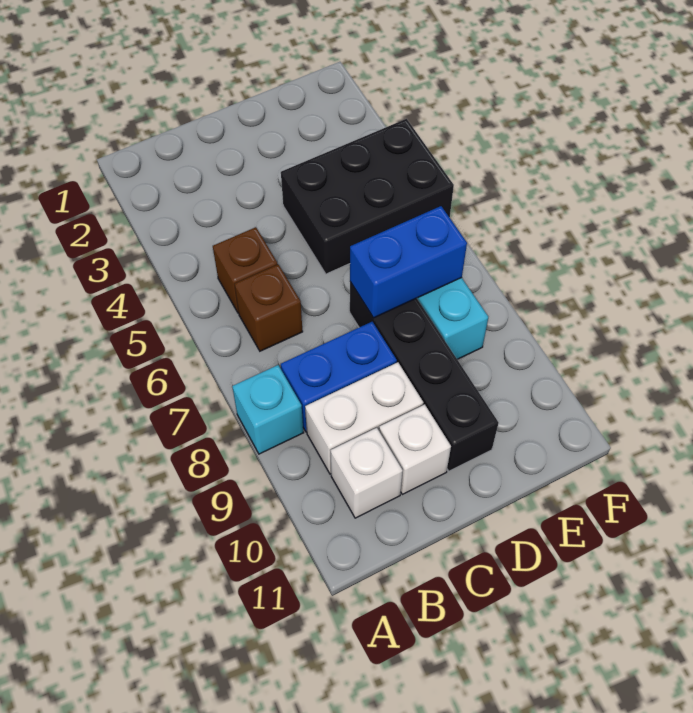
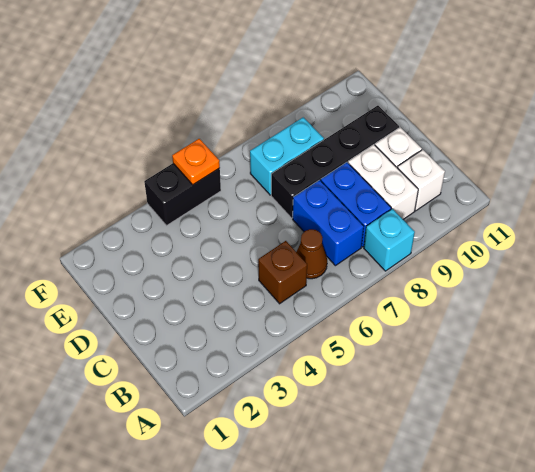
brown brick B6 level 1 -> brown cone B6 level 1
black brick D4:F5 level 1 -> black brick F4:F5 level 1
blue brick D7:E7 level 2 -> blue brick B7:C7 level 1
none -> orange plate F5 level 2

